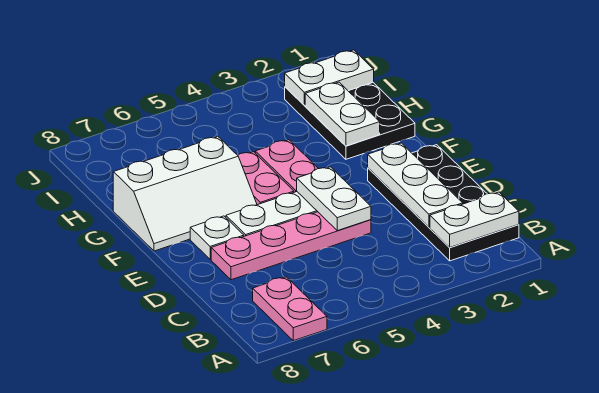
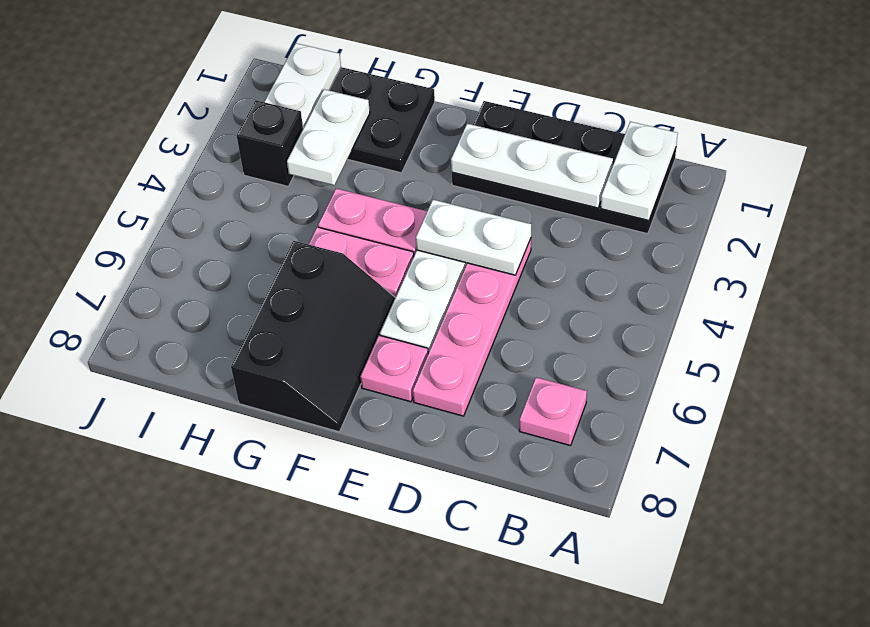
pink plate A7:B7 level 1 -> pink plate B7 level 1
white plate E7 level 1 -> pink plate E7 level 1
white slope F6:G8 level 1 top G -> black slope F6:G8 level 1 top G
white plate G2:H2 level 2 -> white plate H2:H3 level 2
none -> black brick I3 level 1

